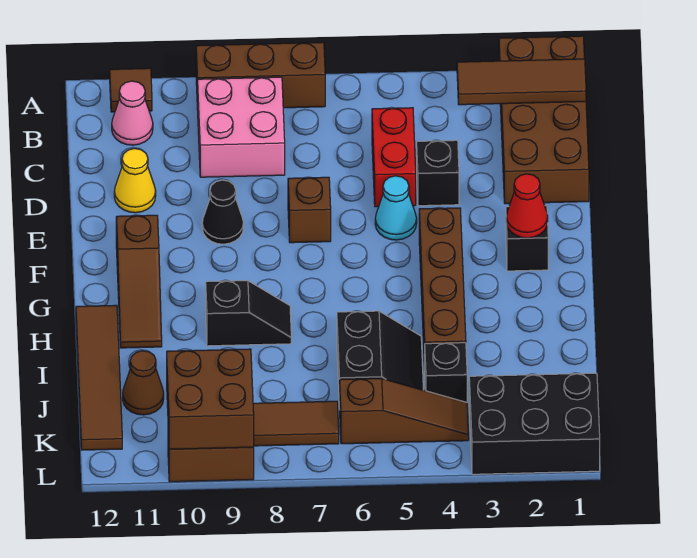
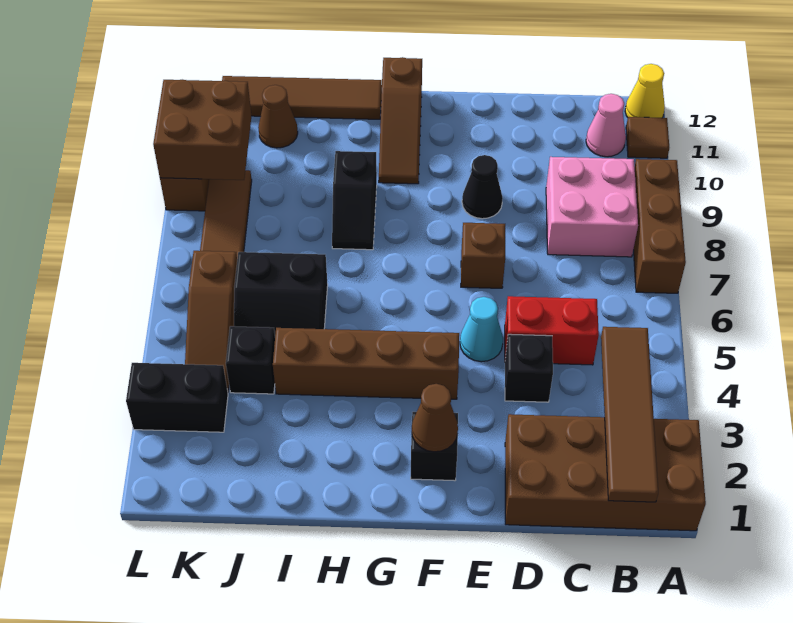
brown tile B1:B3 level 2 -> brown tile B1:B4 level 2
yellow cone D11 level 1 -> yellow cone A12 level 1
red cone F2 level 2 -> brown cone F2 level 2
brown slope F11:H11 level 1 top F -> brown slope G10:G12 level 1 top 12
black brick K1:L3 level 1 -> black brick K3:L3 level 1

